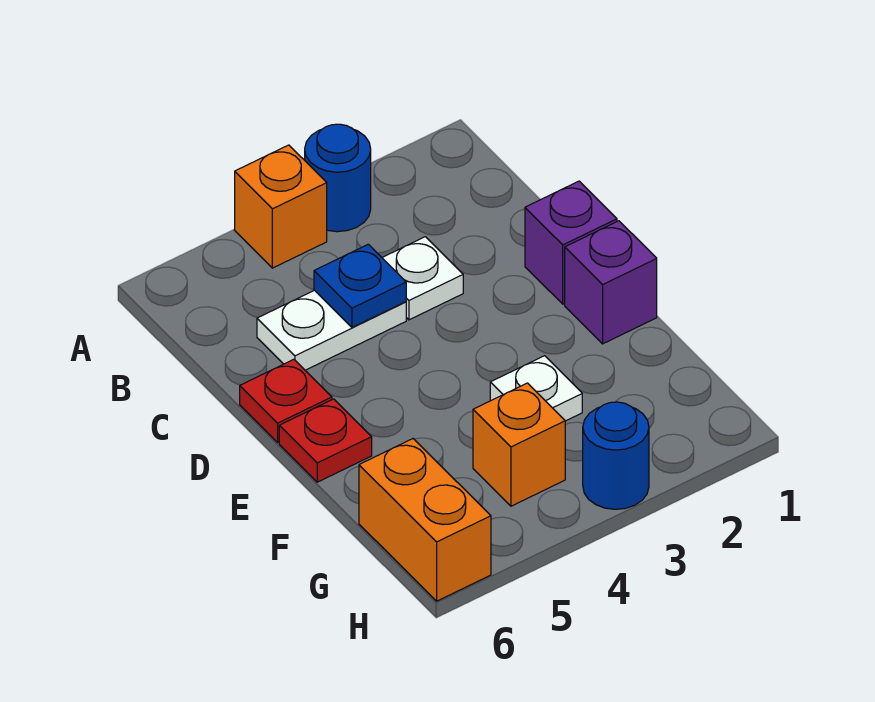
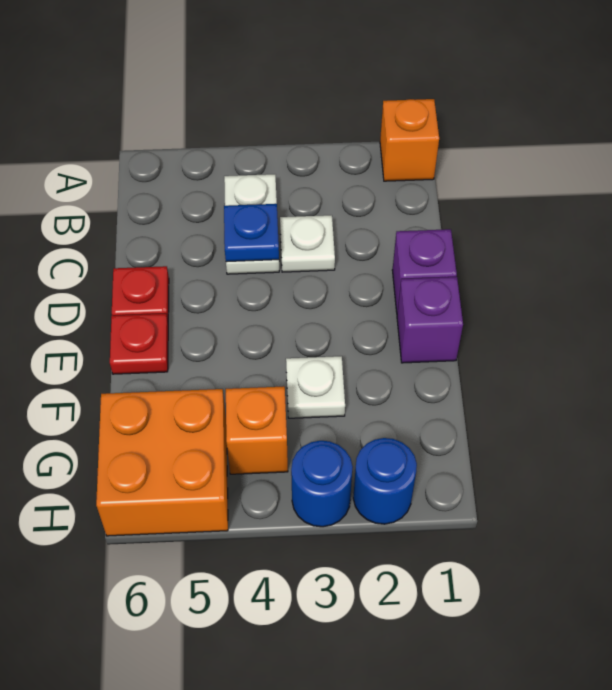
blue round brick A3 level 1 -> blue round brick H2 level 1
orange brick A4 level 1 -> orange brick A1 level 1
white plate C4:C5 level 1 -> white plate B4:C4 level 1
orange brick G6:H6 level 1 -> orange brick G5:H6 level 1

